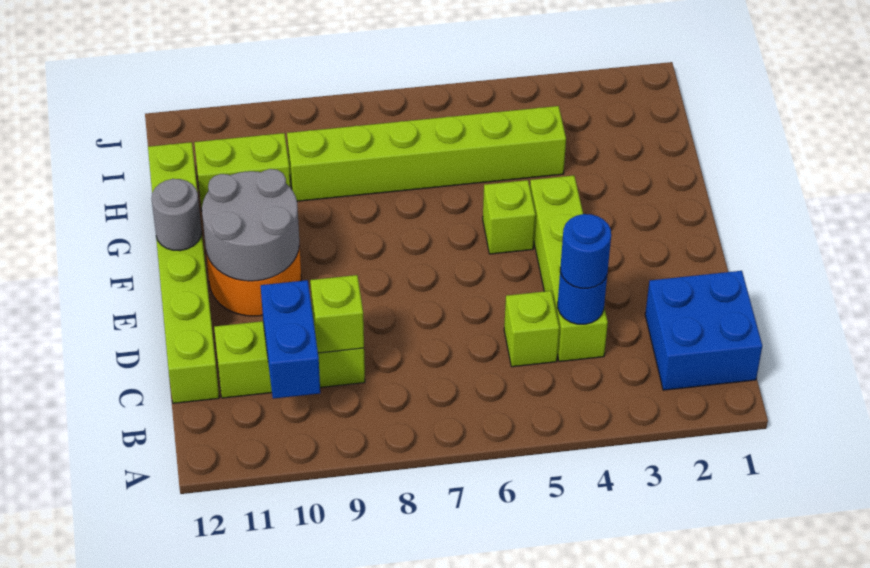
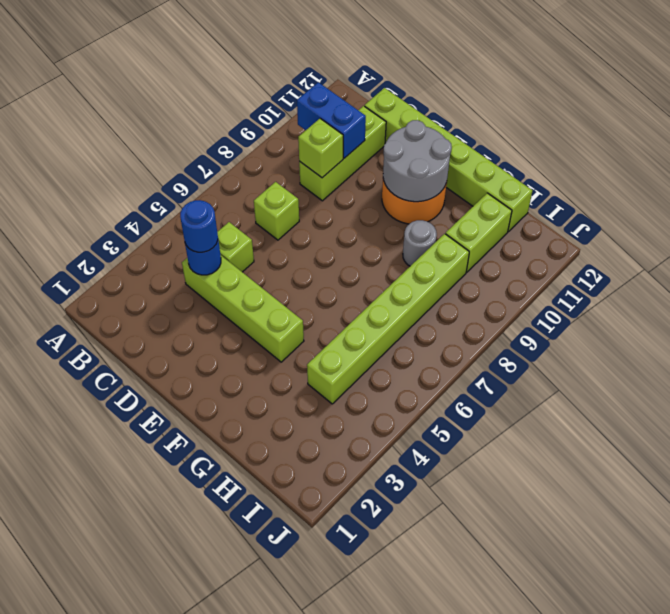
blue brick B1:C2 level 1 -> none
lime brick F5 level 1 -> lime brick C7 level 1
grey round brick F12 level 2 -> grey round brick G9 level 1

